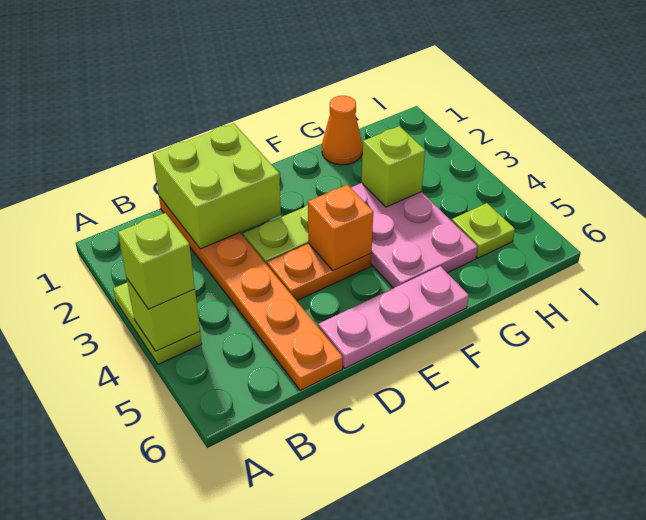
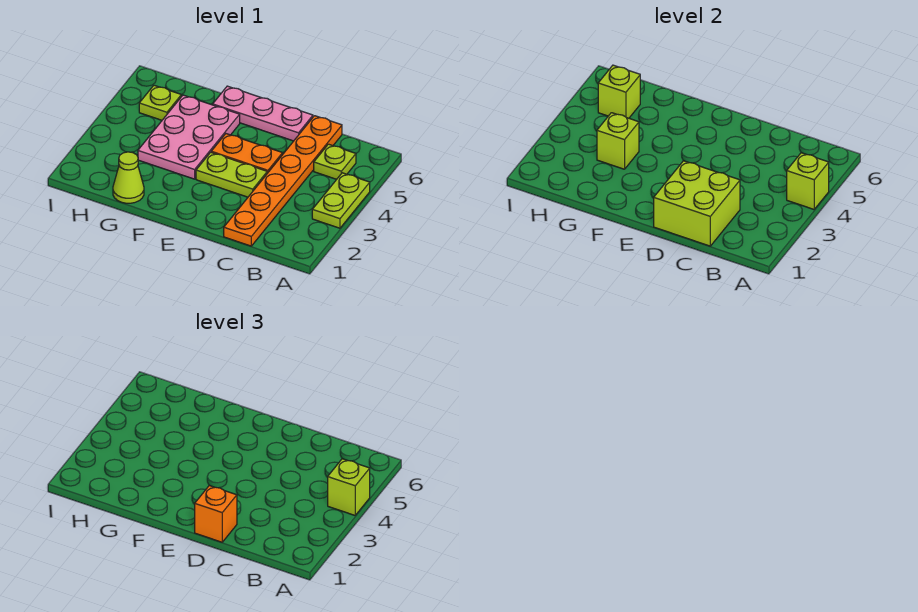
none -> lime plate B5 level 1
orange brick E4 level 2 -> orange brick D1 level 3
orange cone G1 level 1 -> lime cone G1 level 1
none -> lime brick H5 level 2

